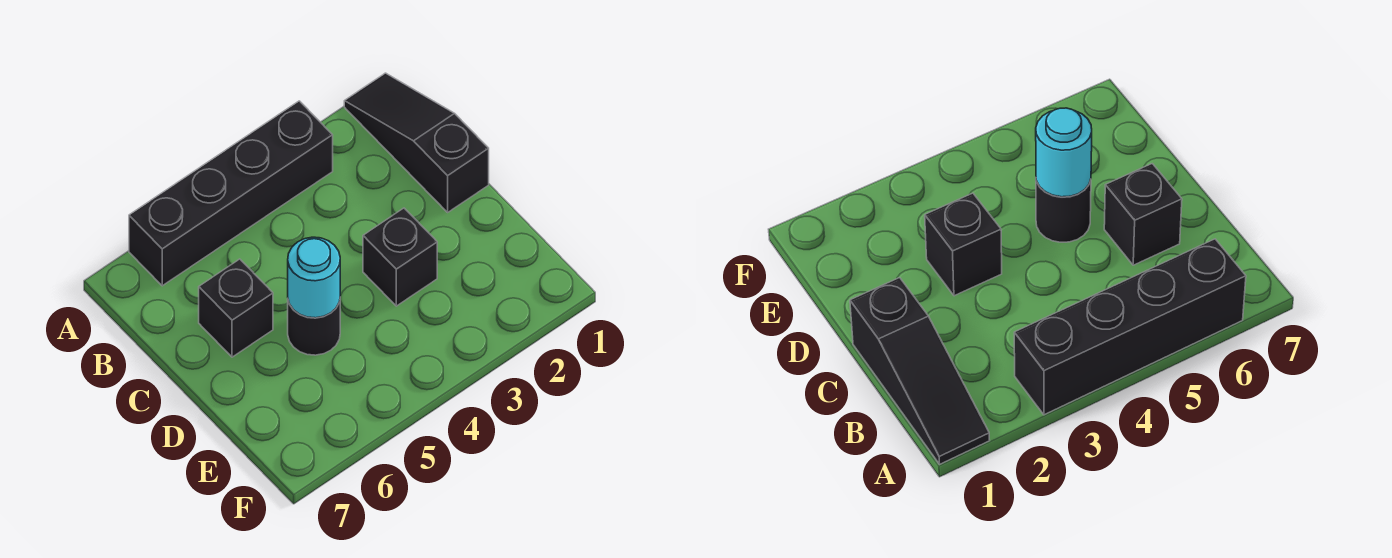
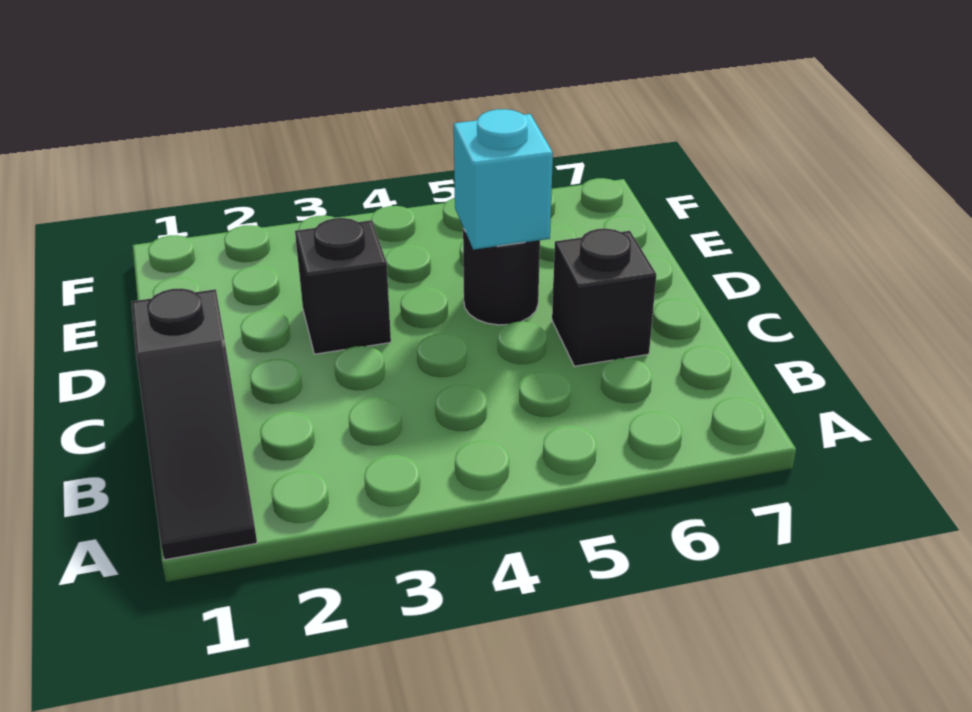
black brick A3:A6 level 1 -> none
cyan round brick D5 level 2 -> cyan brick D5 level 2

